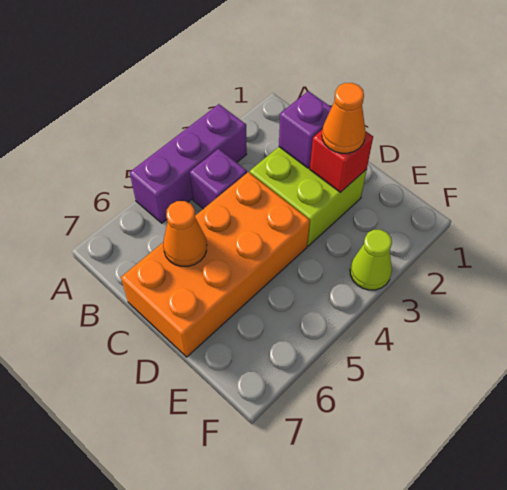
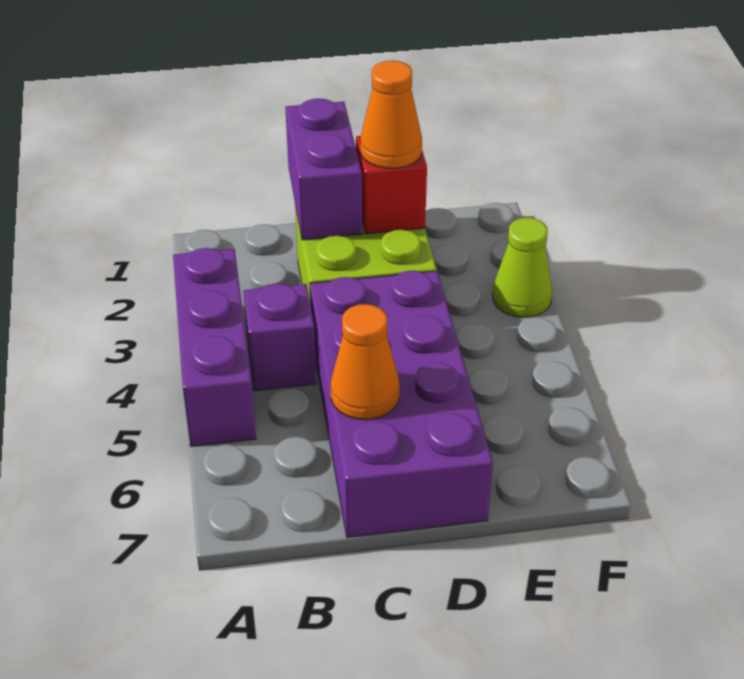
purple brick C2 level 2 -> purple brick C1:C2 level 2
orange brick C4:D7 level 1 -> purple brick C4:D7 level 1

